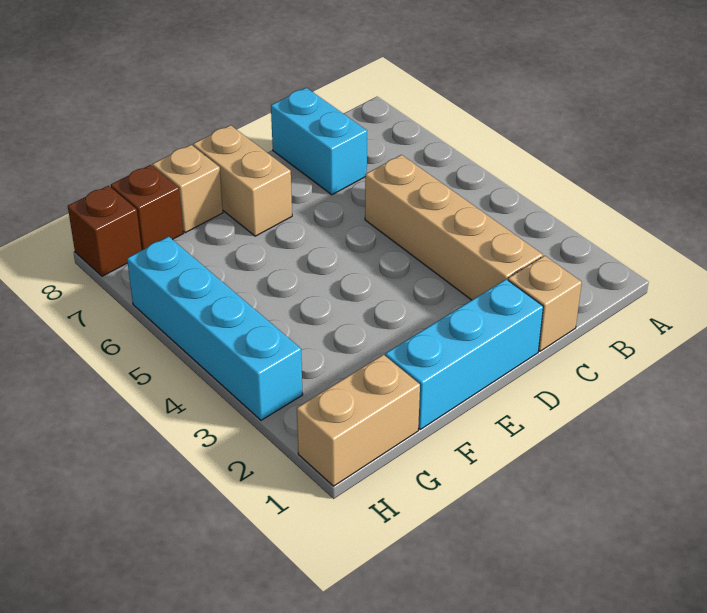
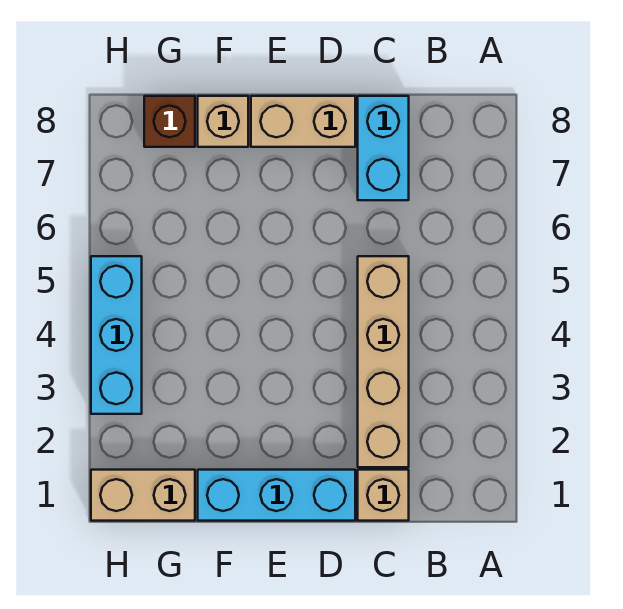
tan brick E7:E8 level 1 -> tan brick D8:E8 level 1
cyan brick H3:H6 level 1 -> cyan brick H3:H5 level 1
brown brick H8 level 1 -> none

